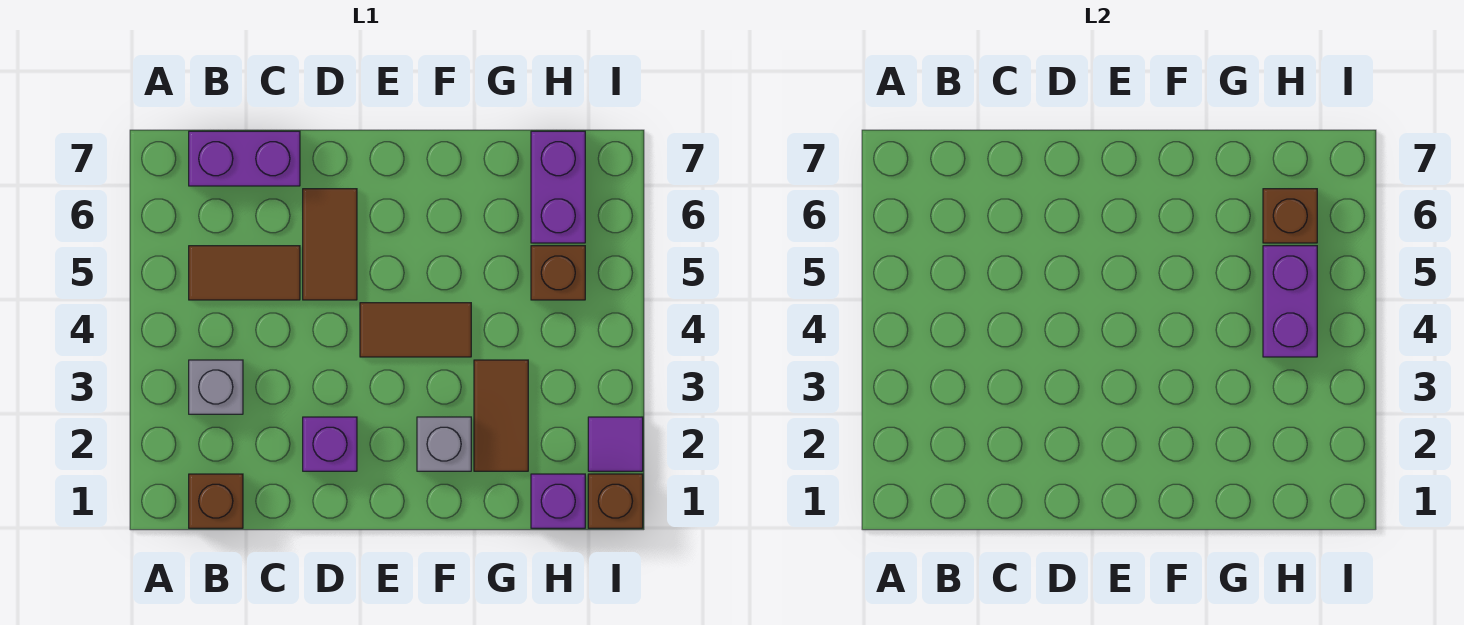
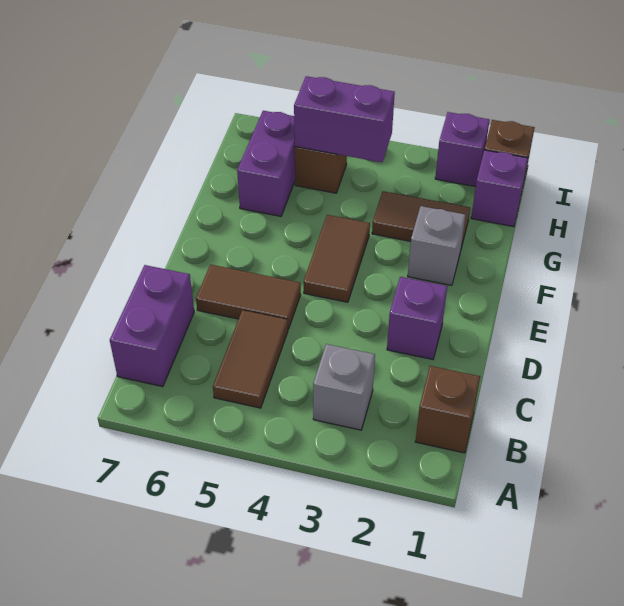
purple brick H6:H7 level 1 -> purple brick G6:H6 level 1
brown brick H6 level 2 -> none
purple tile I2 level 1 -> purple brick I2 level 1

